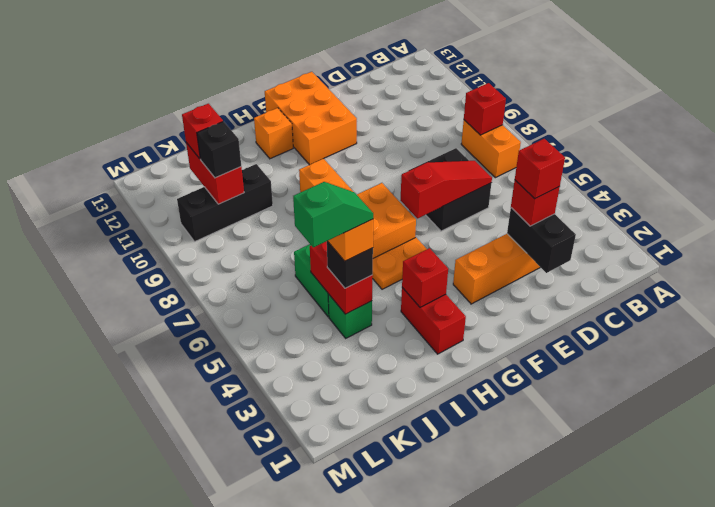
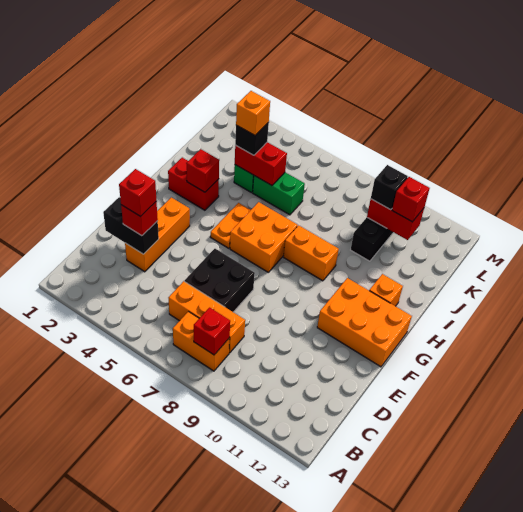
none -> orange brick C6:C8 level 1
red slope D6:F6 level 2 top F -> none
green slope J4:K4 level 5 top K -> none

